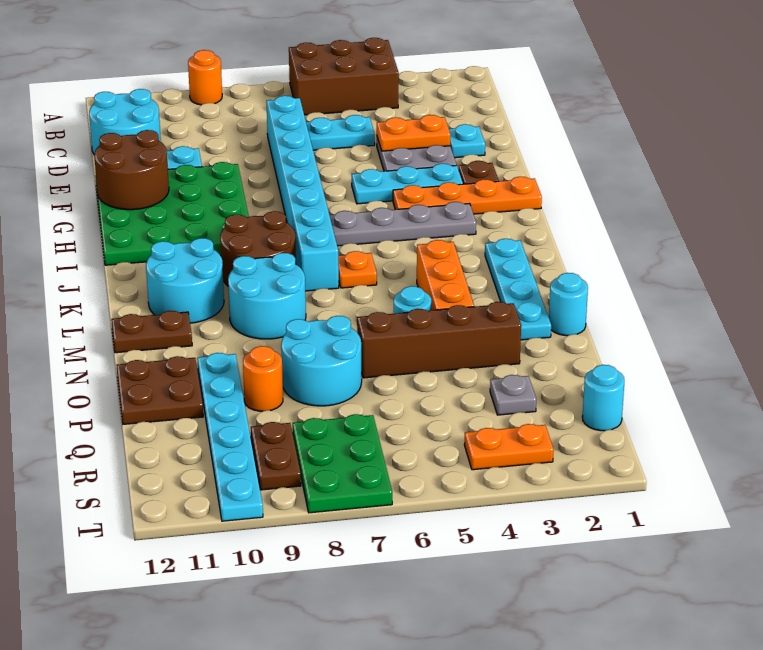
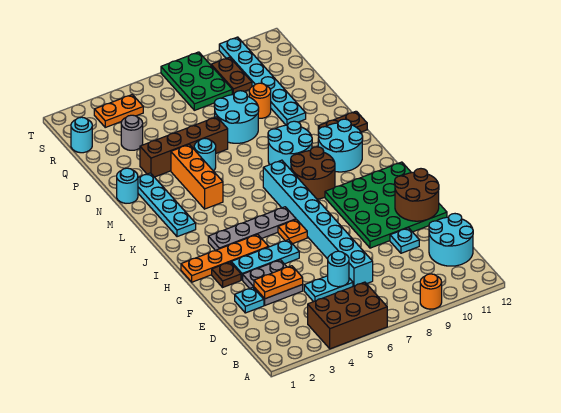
none -> cyan round brick D6 level 2
orange plate K6 level 1 -> orange plate H6 level 1
brown plate O11:P12 level 1 -> none
grey plate Q3 level 1 -> grey round brick Q3 level 1

